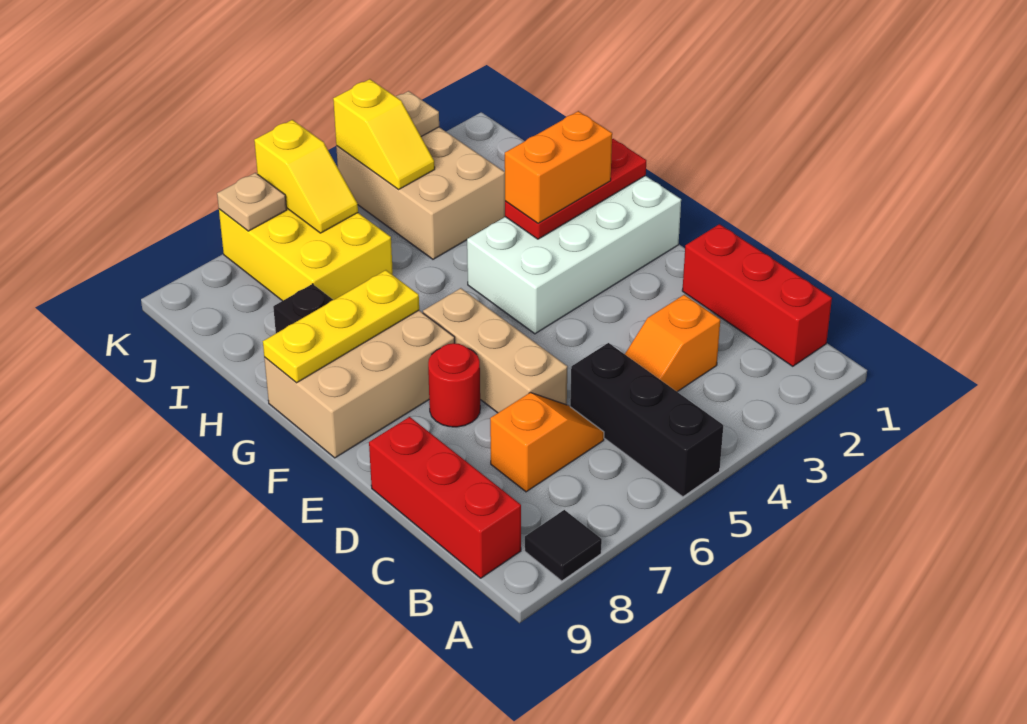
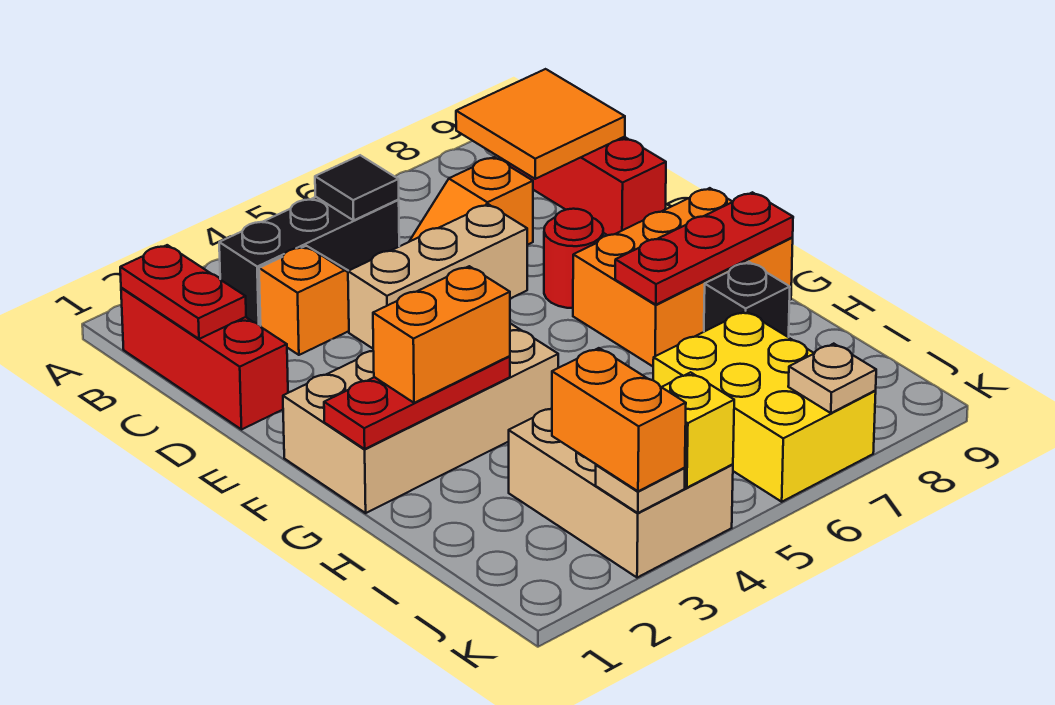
black brick A5:C5 level 1 -> black brick B3:B5 level 1
black tile A8 level 1 -> black tile B5 level 2
none -> red plate B1:C1 level 2
none -> orange tile B8:C9 level 2
tan brick D6:F6 level 1 -> tan brick D4:D6 level 1
white brick F1:G4 level 1 -> tan brick F1:G4 level 1
tan brick F7:G9 level 1 -> orange brick F7:G9 level 1
yellow plate G7:G9 level 2 -> red plate G7:G9 level 2
none -> orange brick J3:K3 level 3
yellow slope J6:K6 level 2 top K -> none

